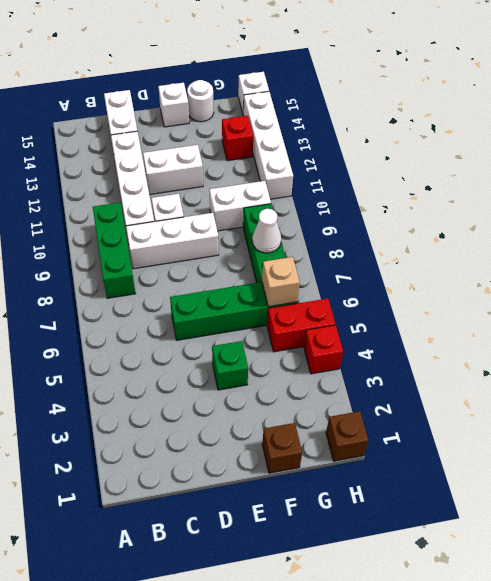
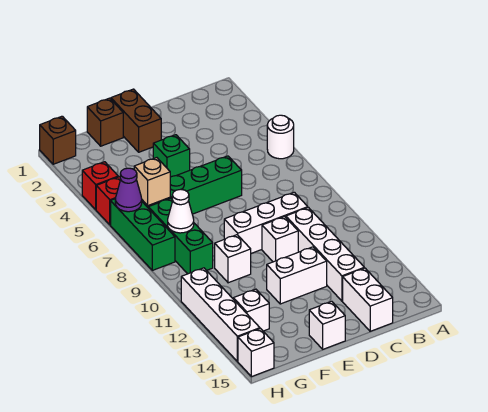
green brick B8:B10 level 1 -> green brick H6:H8 level 1
none -> brown brick E1:E2 level 1
white brick F10:G10 level 1 -> white brick F10 level 1
white round brick F15 level 1 -> white round brick A5 level 1
red brick G13 level 1 -> white brick G13 level 1
none -> purple cone H6 level 2

